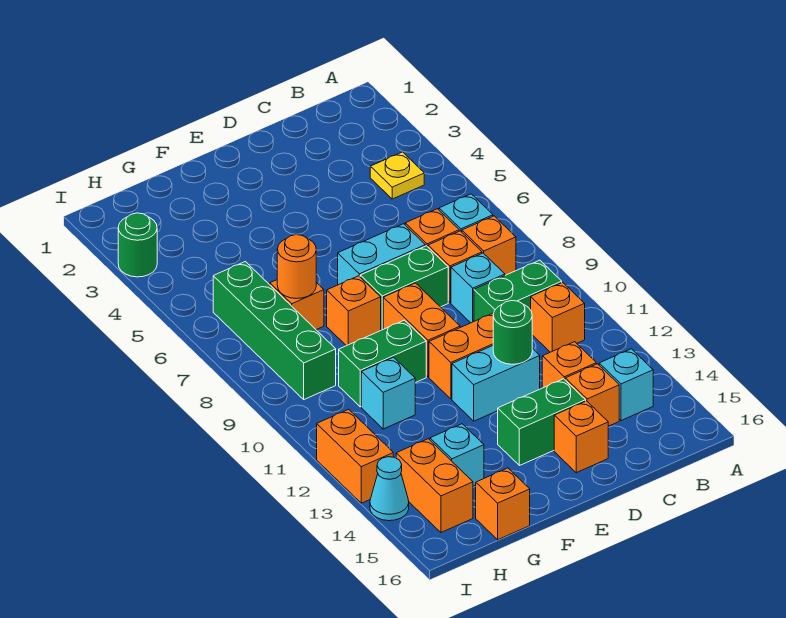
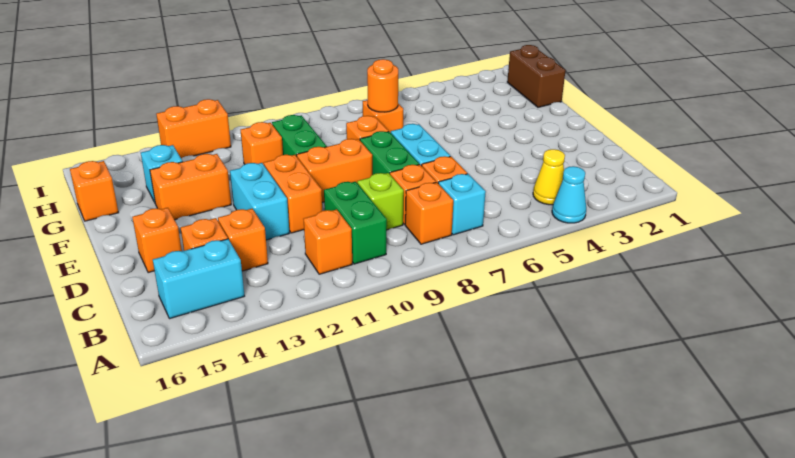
yellow plate B4 level 1 -> yellow cone B4 level 1
cyan brick B14 level 1 -> cyan brick B14:B15 level 1
cyan brick C9 level 1 -> lime brick C9 level 1
green round brick D12 level 2 -> none
green brick D14:E14 level 1 -> none
none -> brown brick G1:H1 level 1
cyan brick G11 level 1 -> orange brick G11 level 1
green brick H6:H9 level 1 -> none
orange brick H14:H15 level 1 -> orange brick F13:F14 level 1
green round brick I3 level 1 -> none
cyan cone I14 level 1 -> cyan cone A4 level 1

